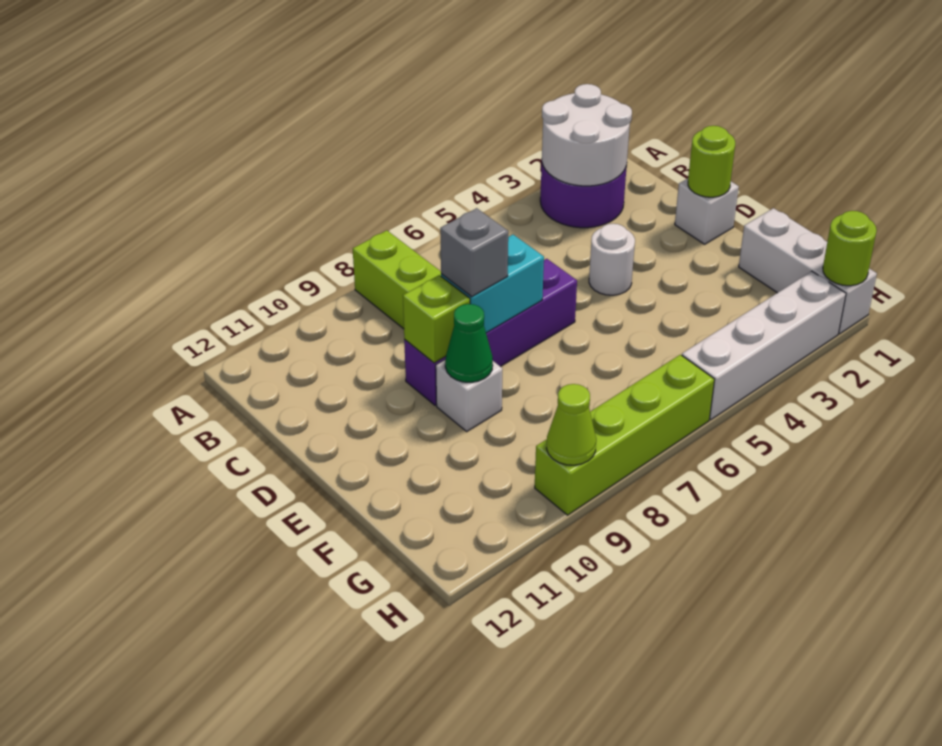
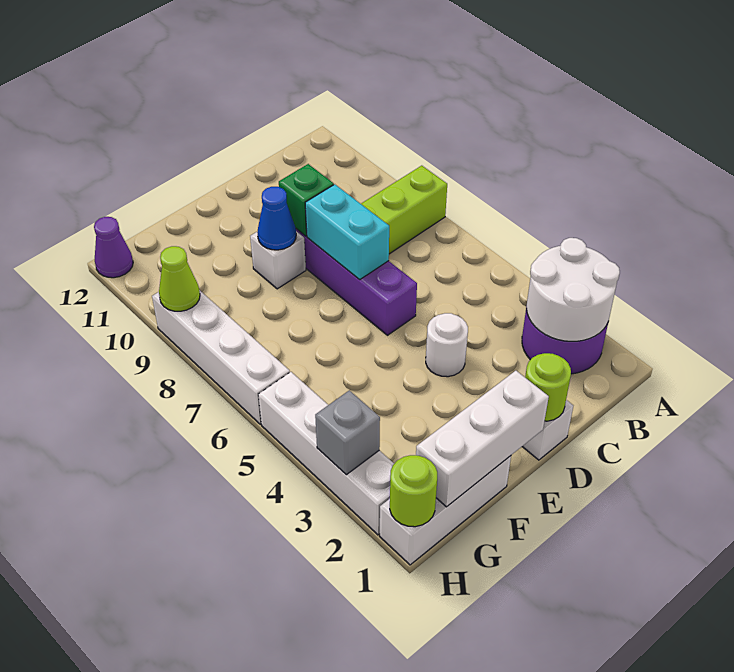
grey brick D8 level 3 -> grey brick H3 level 2
lime brick D9 level 2 -> green brick D9 level 2
none -> white brick E1:G1 level 2
green cone E9 level 2 -> blue cone E9 level 2
lime brick H6:H9 level 1 -> white brick H6:H9 level 1
none -> purple cone H12 level 1

